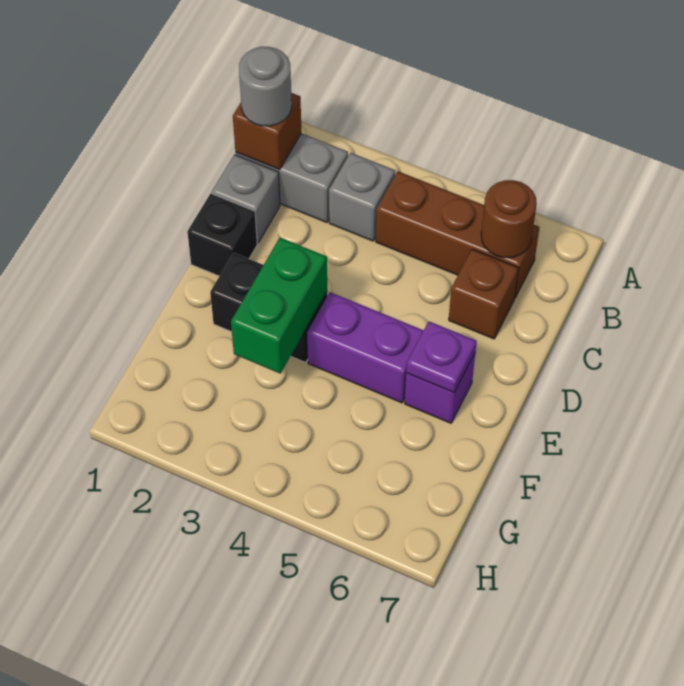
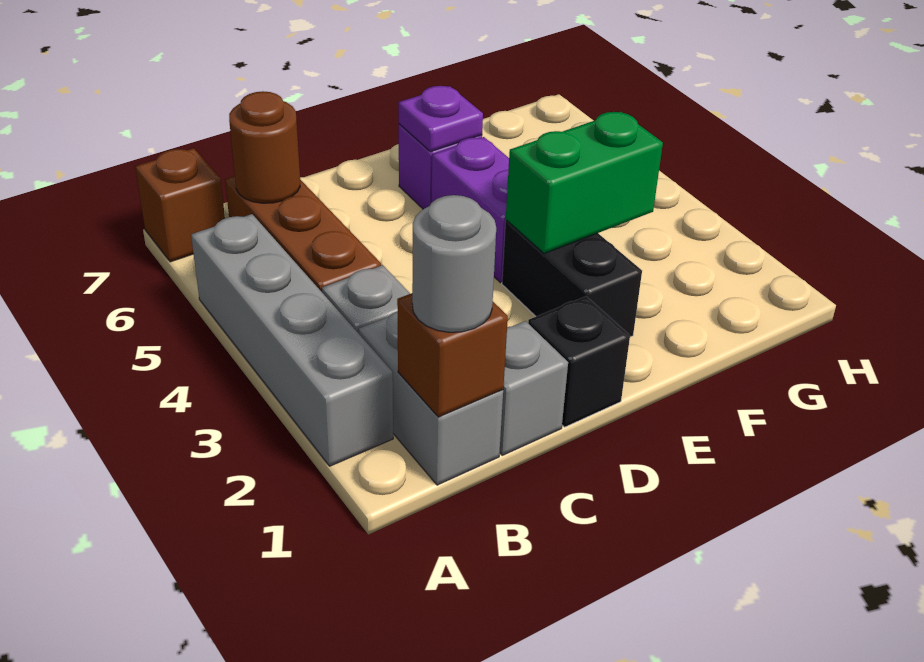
none -> grey brick A2:A5 level 1
brown brick C6 level 1 -> brown brick A7 level 1

